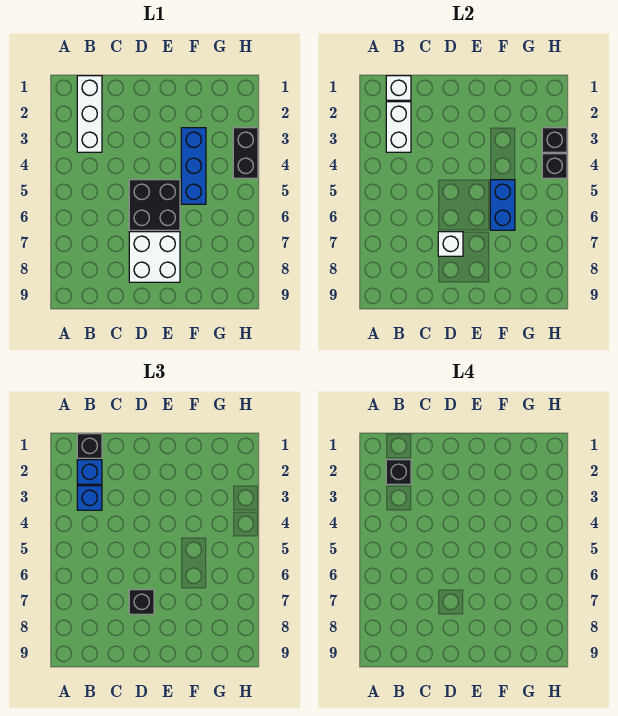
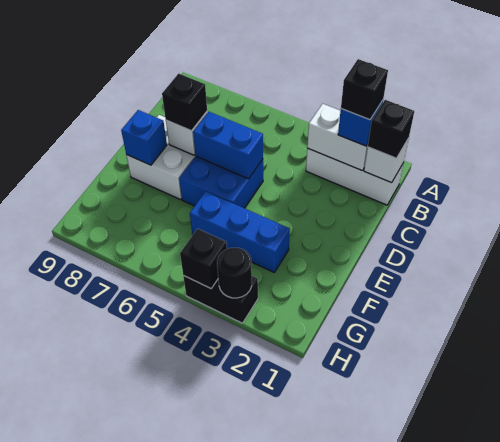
blue brick B3 level 3 -> blue brick E8 level 2
black brick D5:E6 level 1 -> blue brick D5:E6 level 1
blue brick F5:F6 level 2 -> blue brick D5:D6 level 2
black brick H3 level 2 -> black round brick H3 level 2

